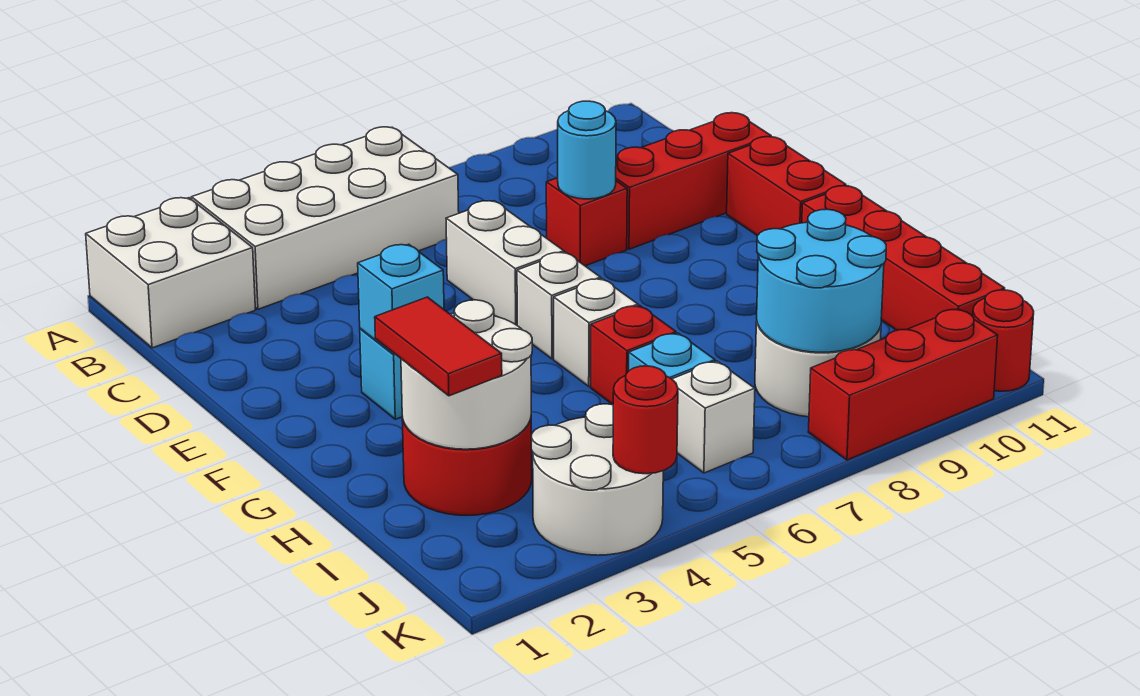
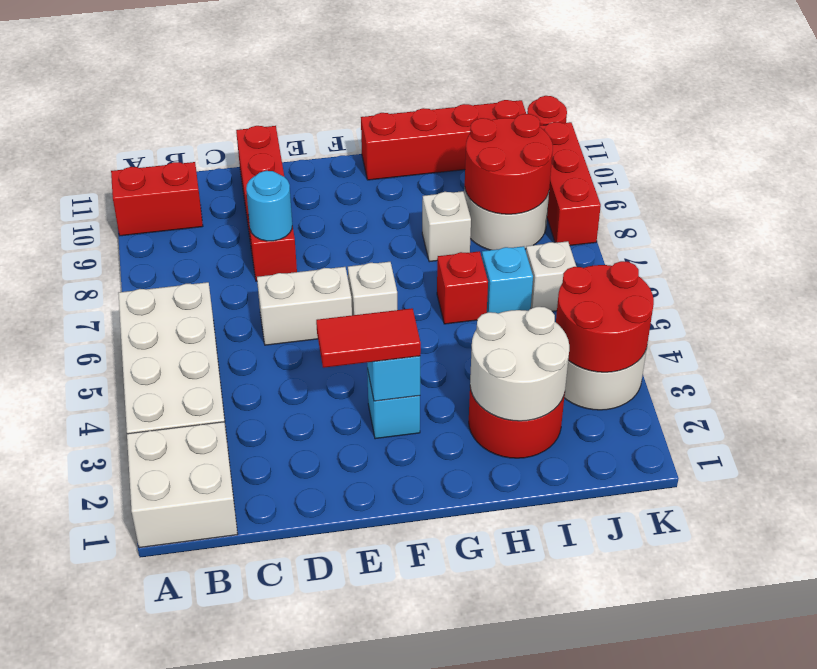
red brick E11:F11 level 1 -> red brick A10:B10 level 1
white brick G6 level 1 -> white brick H8 level 1
red tile H2:I2 level 3 -> red tile E3:F3 level 3
cyan round brick I8:J9 level 2 -> red round brick I8:J9 level 2
red round brick K4 level 2 -> red round brick J3:K4 level 2

